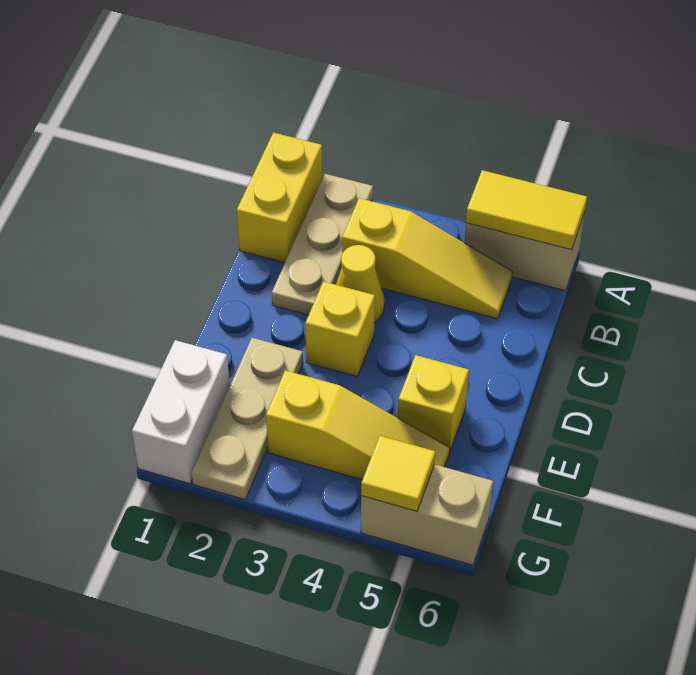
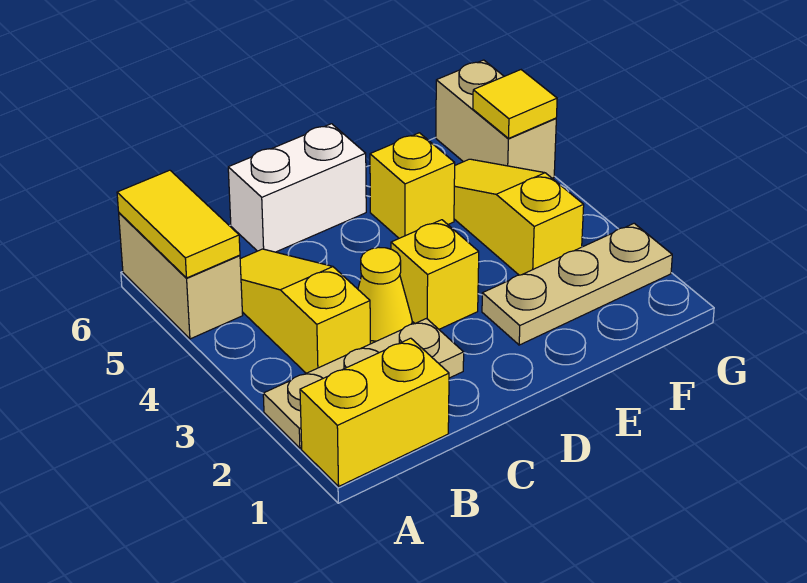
white brick F1:G1 level 1 -> white brick C6:D6 level 1

